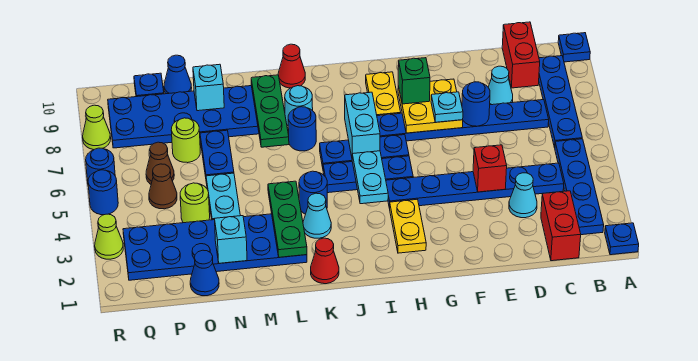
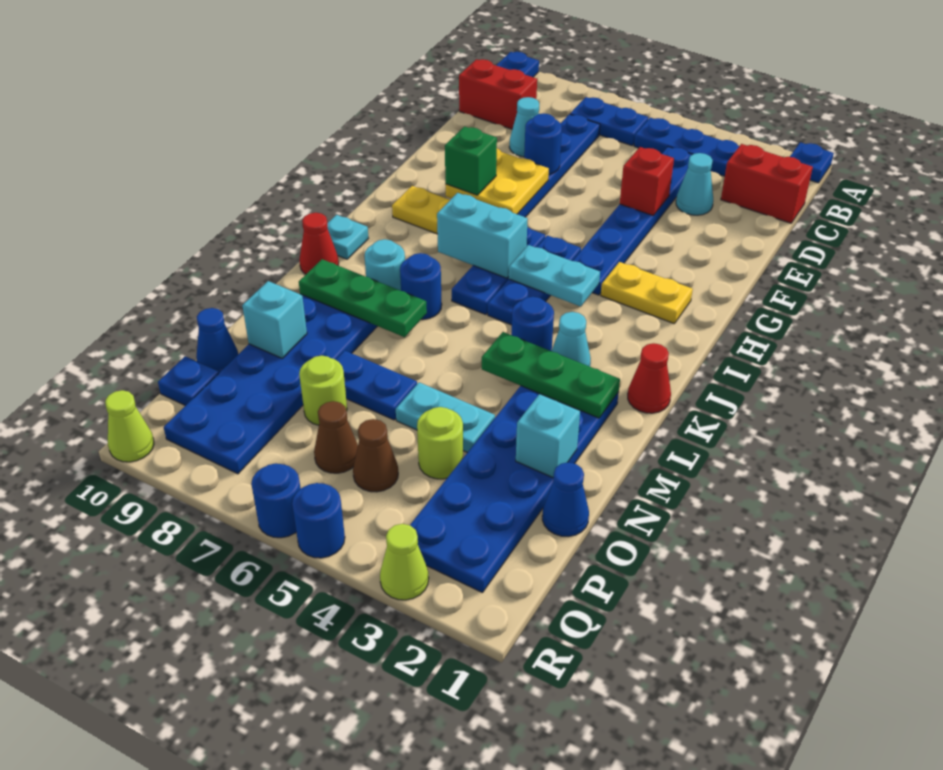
blue plate B6:B9 level 1 -> blue plate B6:B7 level 1
cyan plate F7 level 3 -> cyan plate J10 level 1
lime cone R8 level 1 -> lime cone R10 level 1

